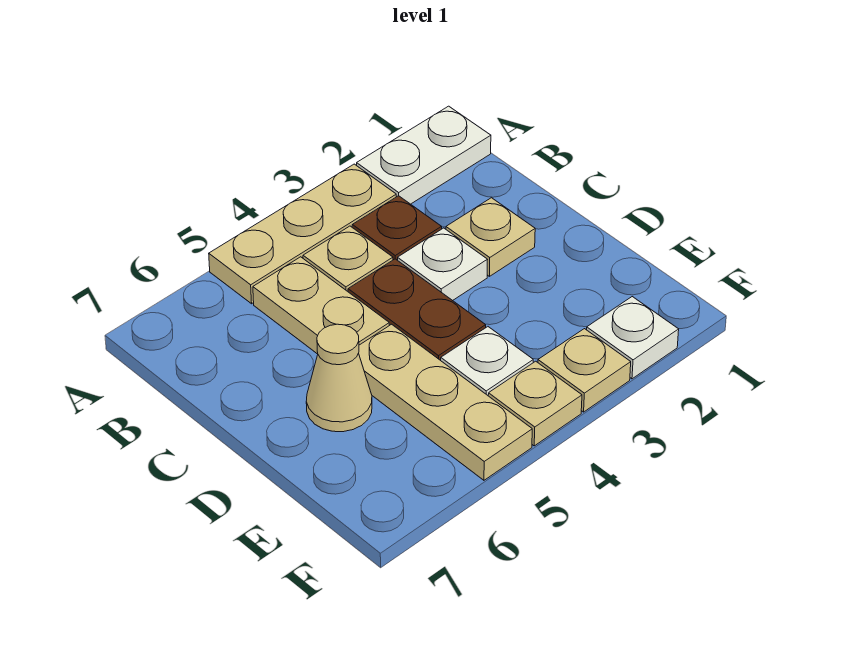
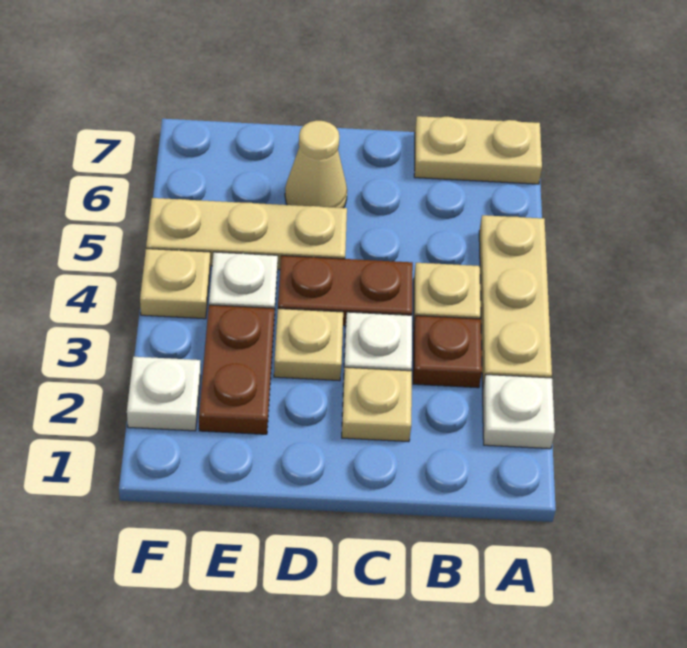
white plate A1:A2 level 1 -> white plate A2 level 1
tan plate B5:C5 level 1 -> tan plate A7:B7 level 1
none -> brown plate E2:E3 level 1
tan plate F3 level 1 -> tan plate D3 level 1

